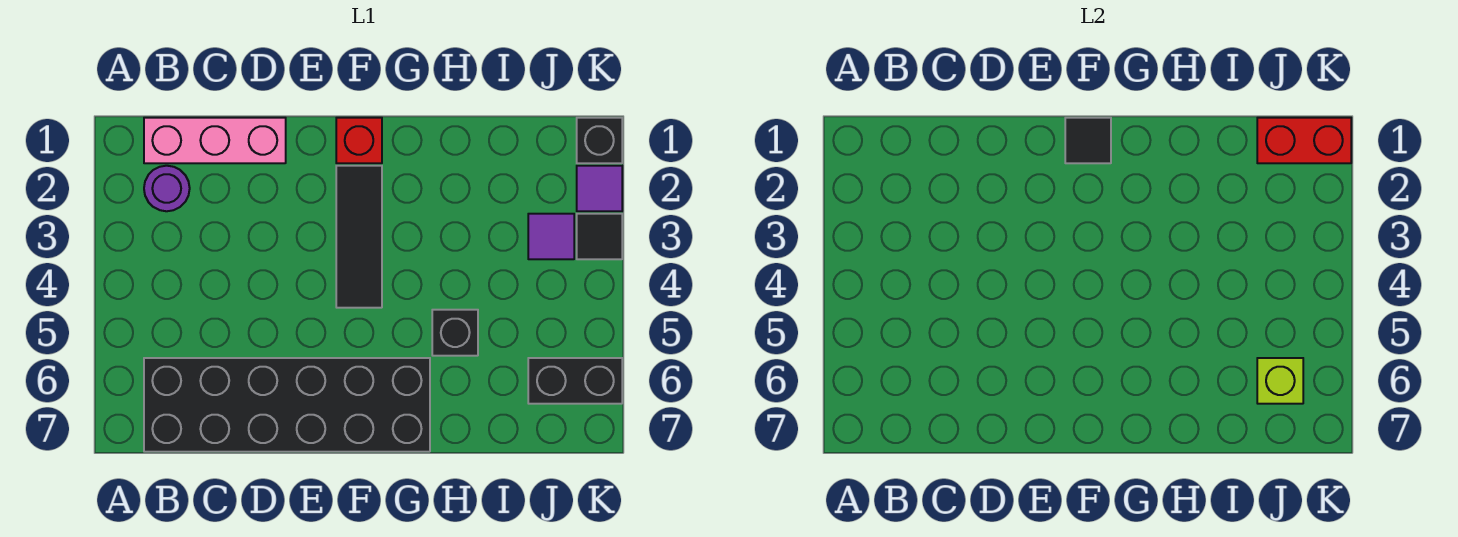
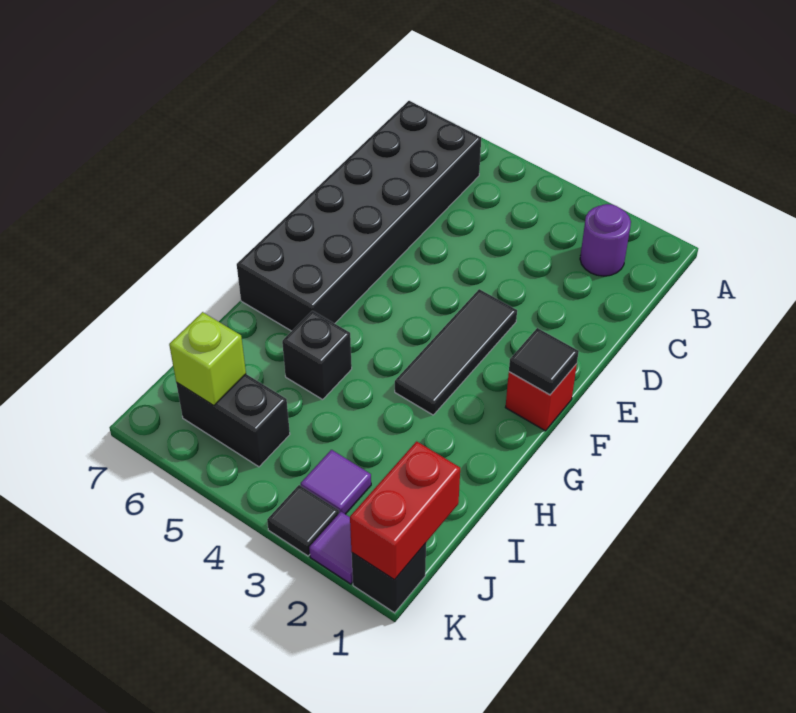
pink brick B1:D1 level 1 -> none
black tile F2:F4 level 1 -> black tile E3:G3 level 1
black brick J6:K6 level 1 -> black brick J5:J6 level 1

